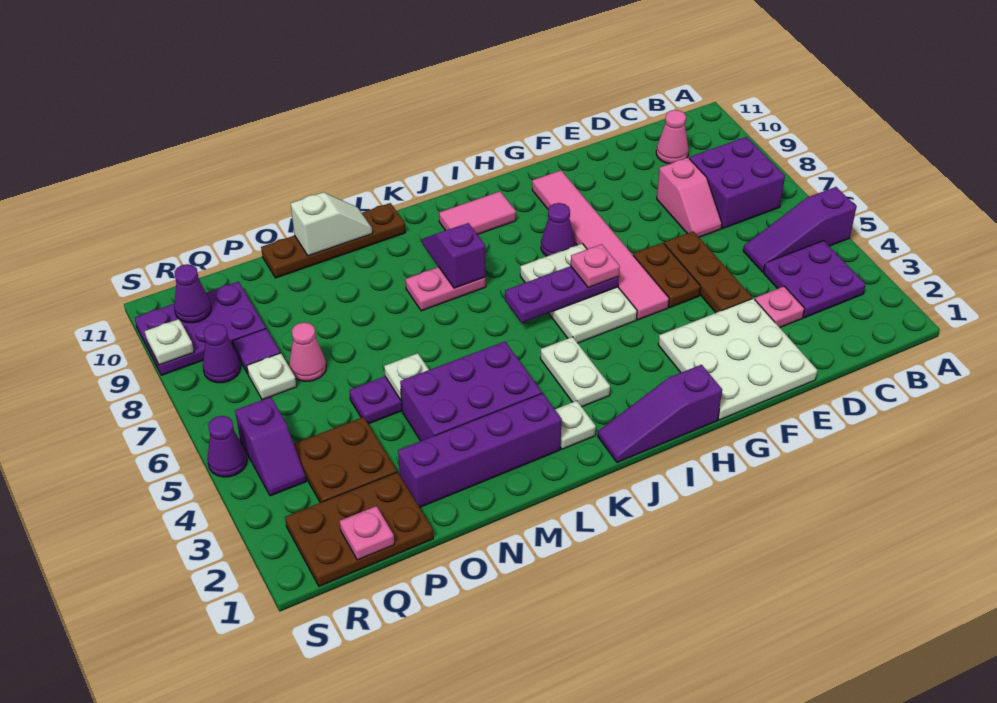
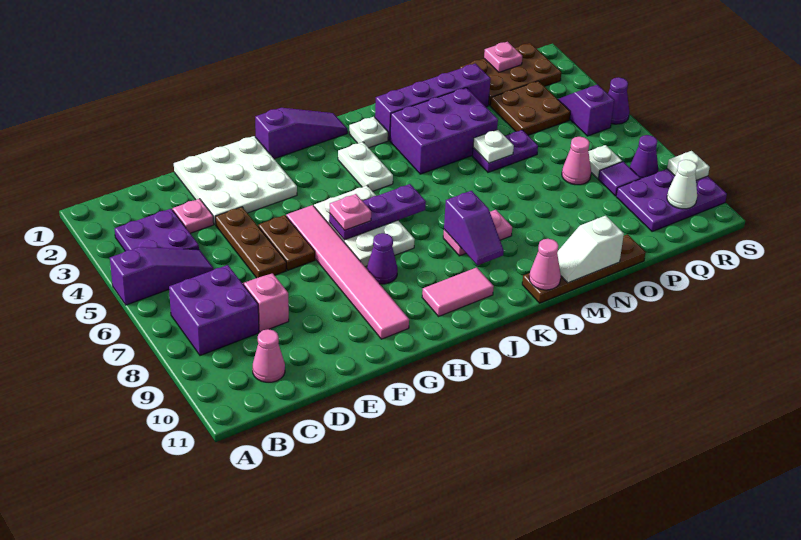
none -> pink cone L11 level 2
purple cone R10 level 2 -> white cone R10 level 2

